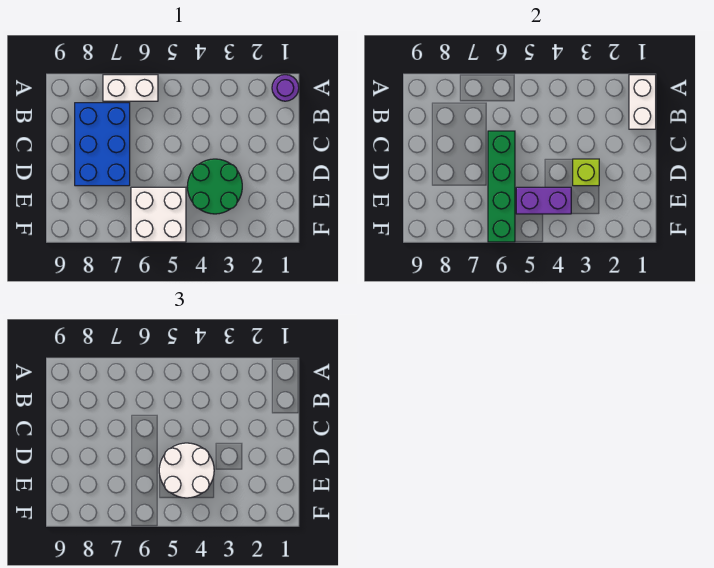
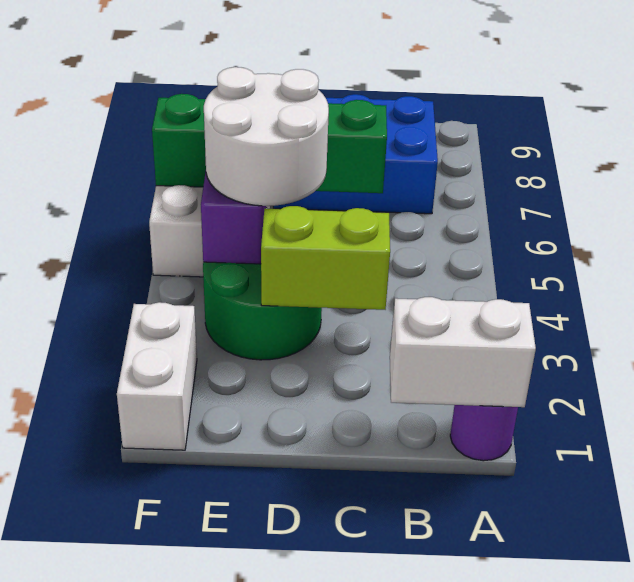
white brick A6:A7 level 1 -> white brick F1:F2 level 1
lime brick D3 level 2 -> lime brick C3:D3 level 2

